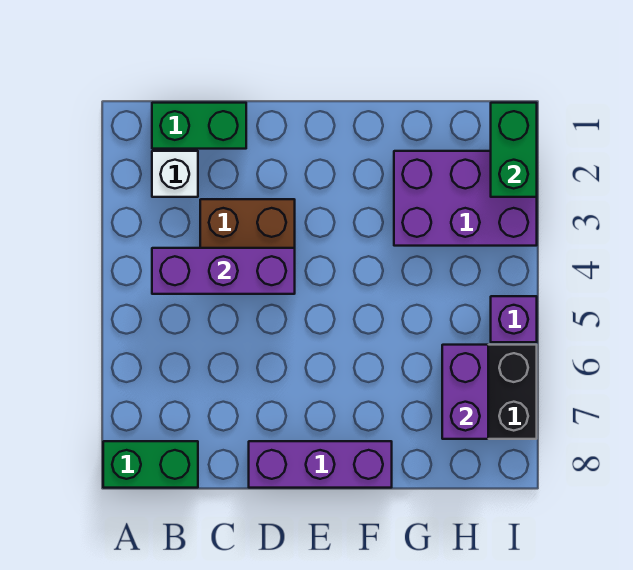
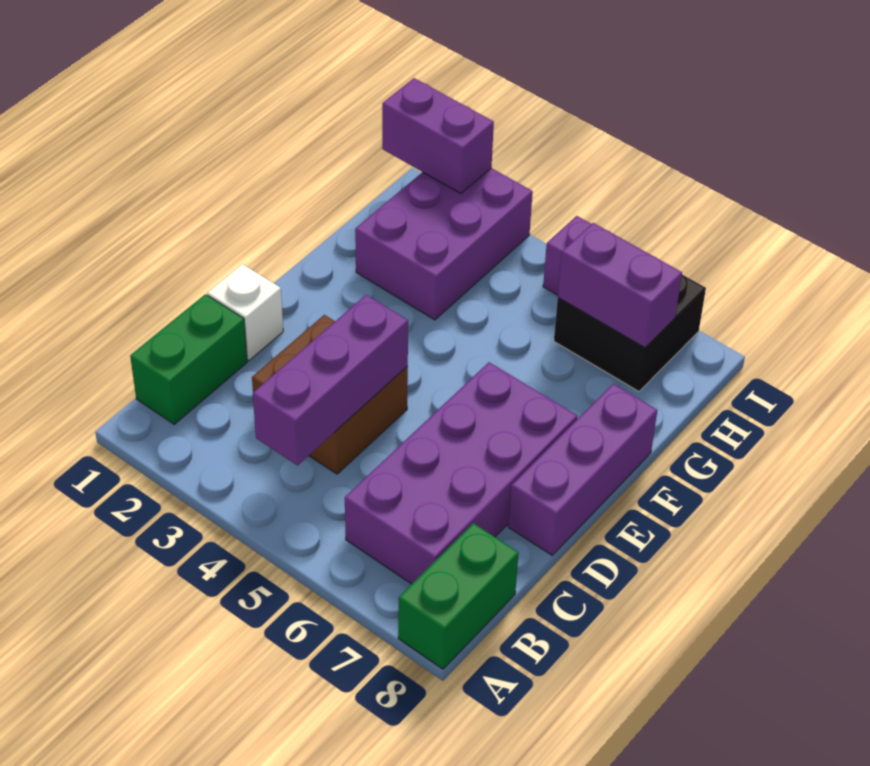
white brick B2 level 1 -> white brick D1 level 1
none -> purple brick B6:E7 level 1
green brick I1:I2 level 2 -> purple brick I1:I2 level 2

